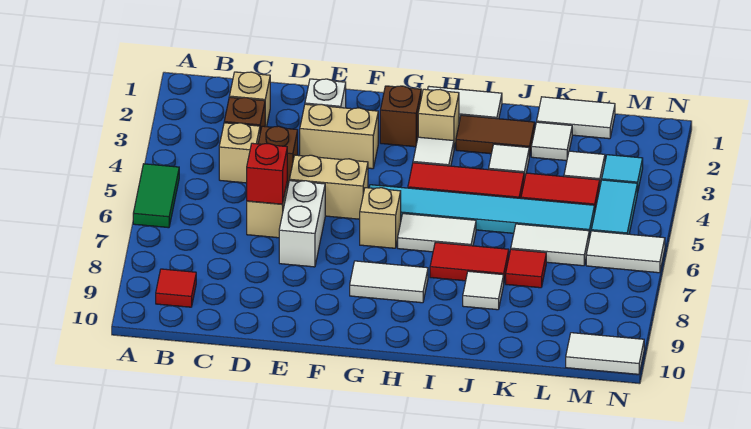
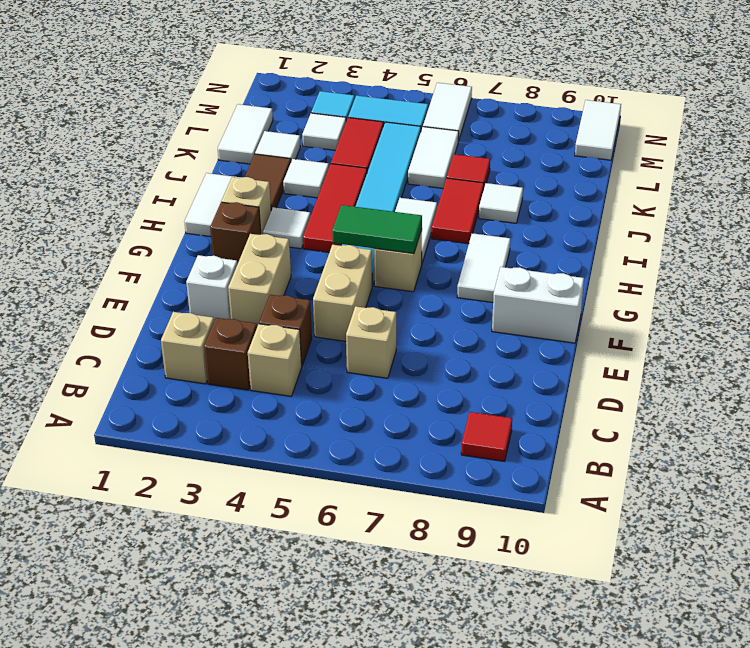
green tile A5:A6 level 1 -> green tile G5:G6 level 2
red brick D6 level 2 -> none
white brick E6:E7 level 1 -> white brick F9:F10 level 1

